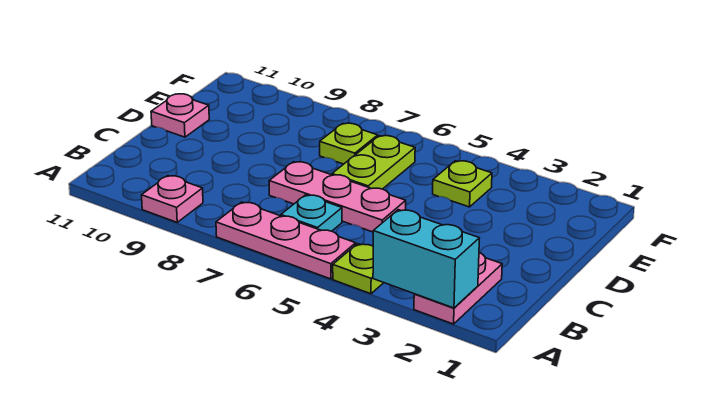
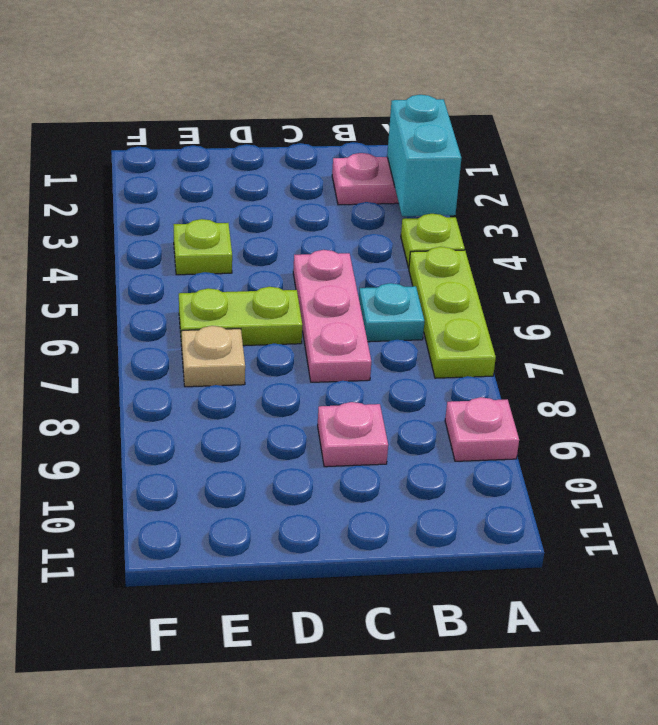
pink plate A5:A7 level 1 -> lime plate A5:A7 level 1
pink plate D11 level 1 -> pink plate C9 level 1
lime plate E7 level 1 -> tan plate E7 level 1

